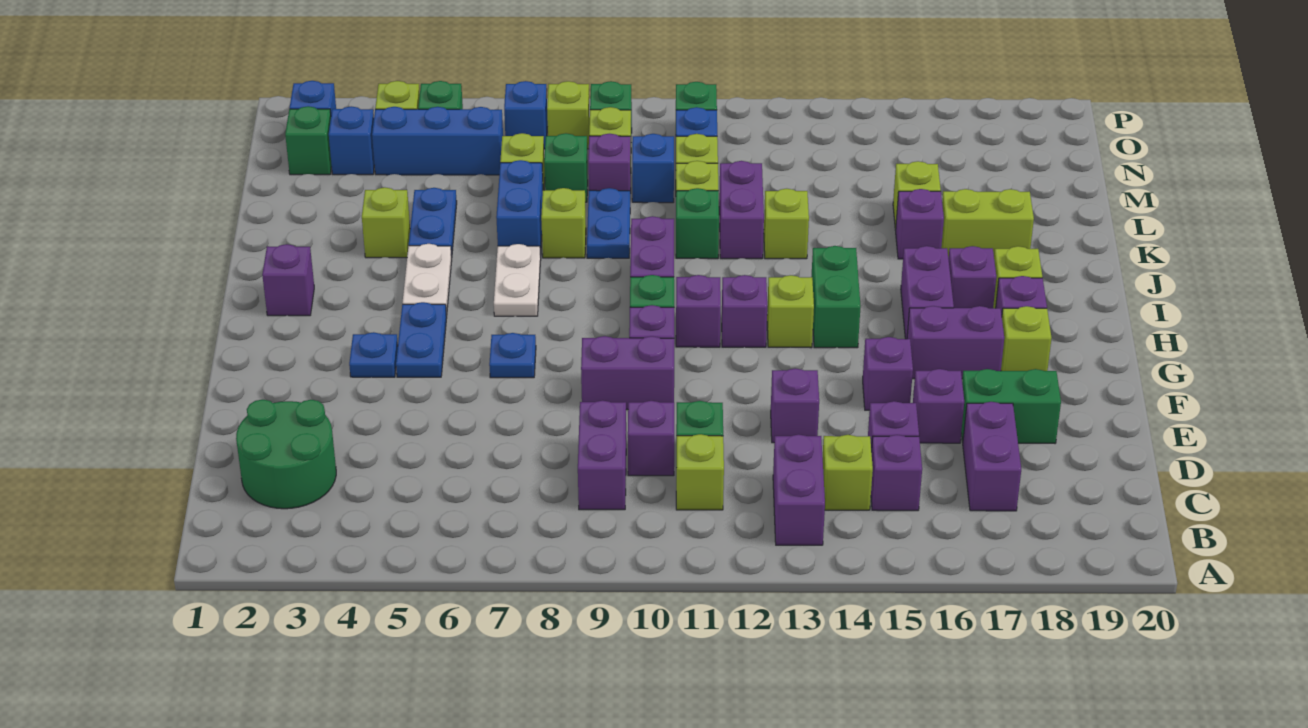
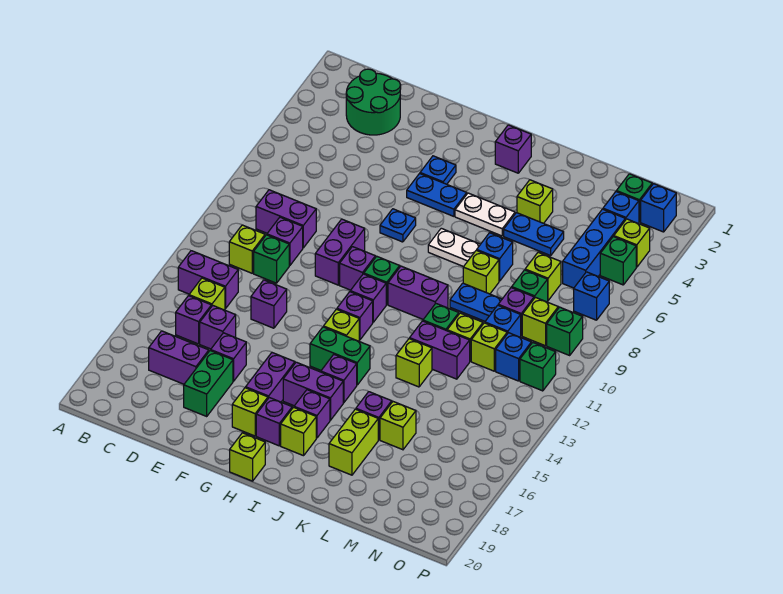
purple brick F15 level 1 -> purple brick I15 level 1
blue brick K7:L7 level 1 -> blue brick K7 level 1
lime brick O8 level 1 -> lime brick H20 level 1

